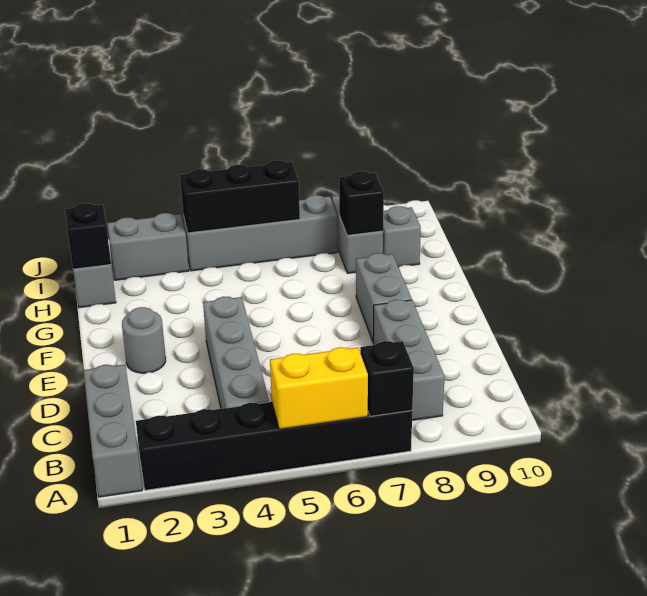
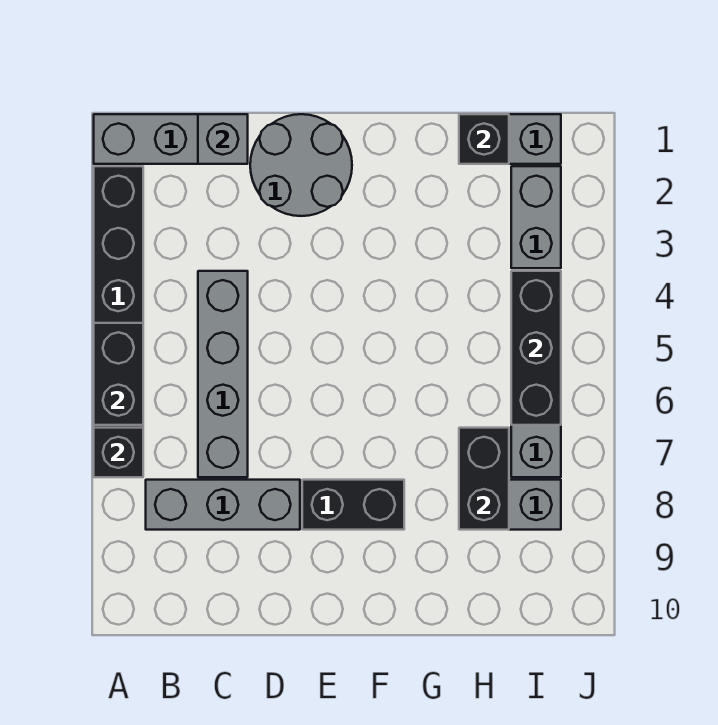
yellow brick A5:A6 level 2 -> black brick A5:A6 level 2
grey brick B4:E4 level 1 -> grey brick C4:C7 level 1
grey round brick E2 level 1 -> grey round brick D1:E2 level 1
grey brick E8:F8 level 1 -> black brick E8:F8 level 1
black brick H8 level 2 -> black brick H7:H8 level 2
grey brick H9 level 1 -> grey brick C1 level 2

